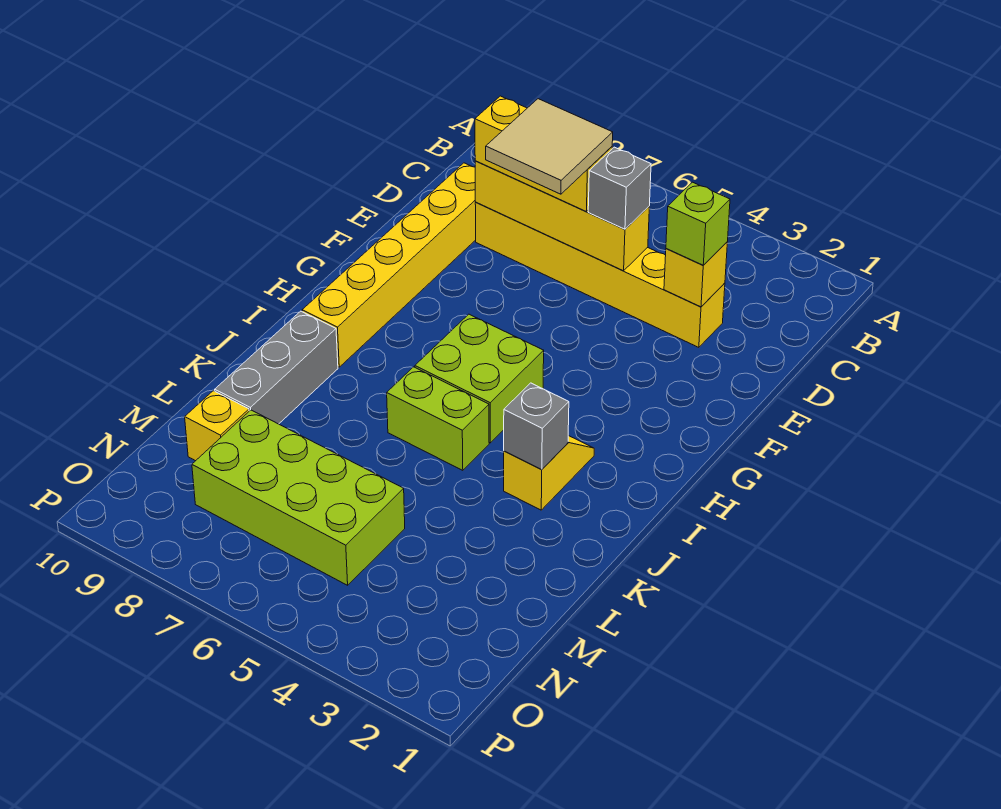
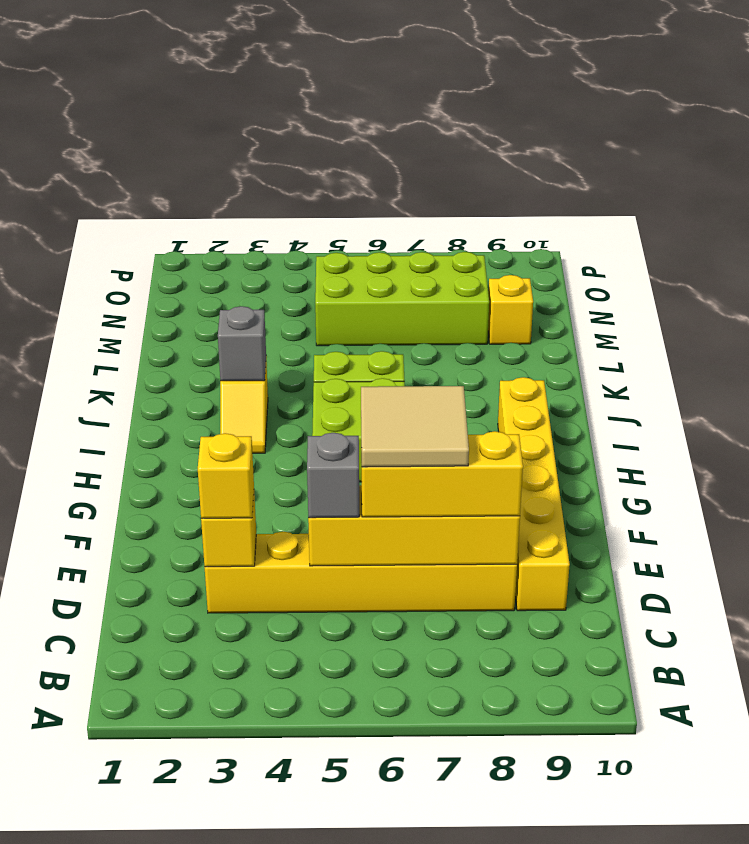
lime brick D3 level 3 -> yellow brick D3 level 3
grey brick J9:L9 level 1 -> none

